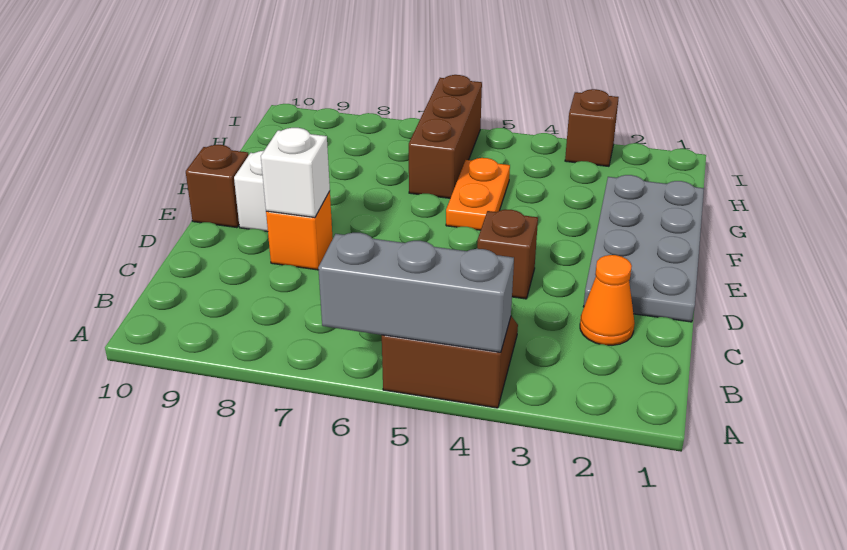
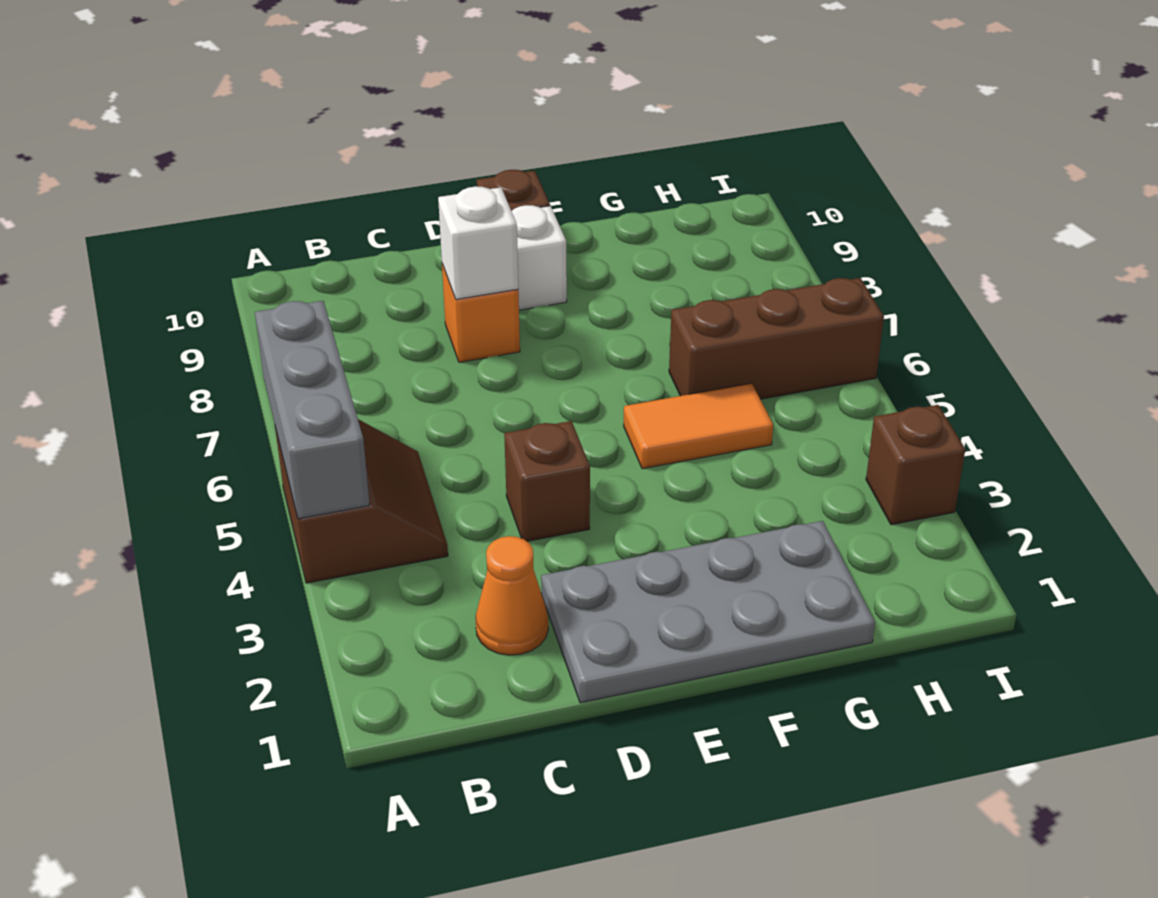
orange plate F5:G5 level 1 -> orange tile F5:G5 level 1

